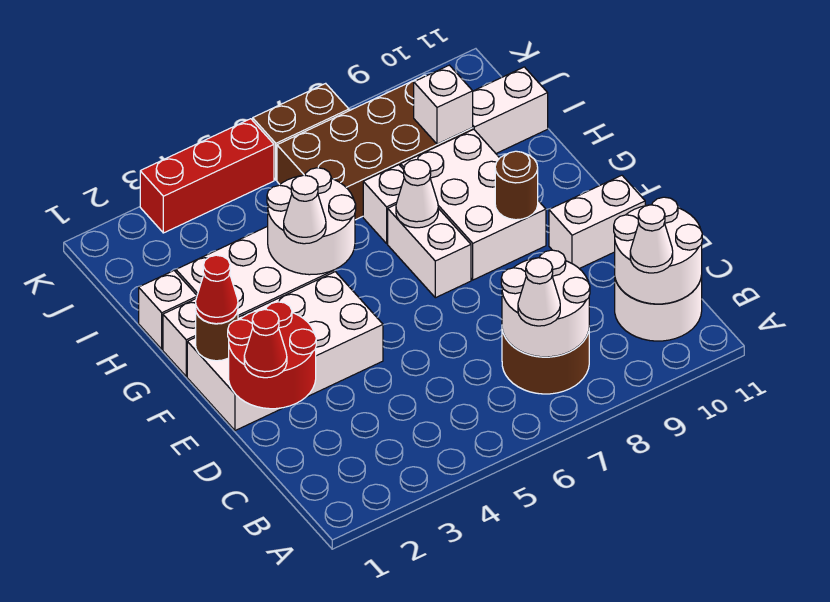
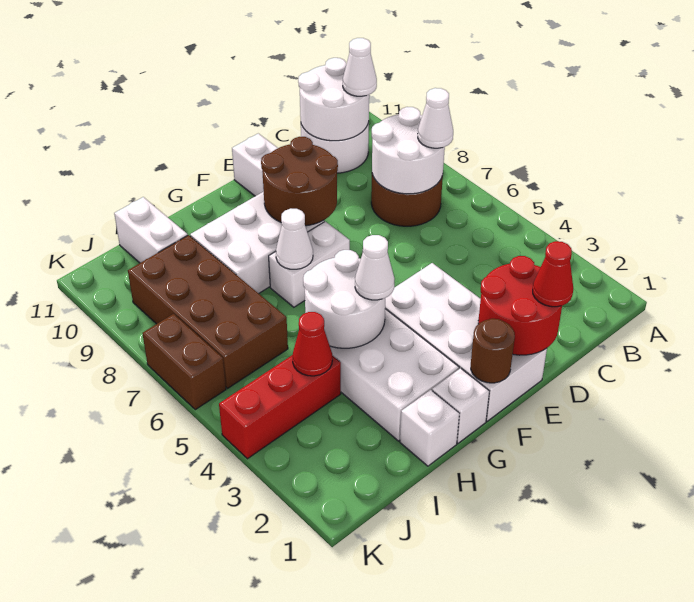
red cone F1 level 3 -> red cone I4 level 2
brown round brick F9 level 2 -> brown round brick E8:F9 level 2
white brick H7 level 1 -> none
white brick I9 level 2 -> none
red brick K3:K5 level 1 -> red brick I4:K4 level 1

